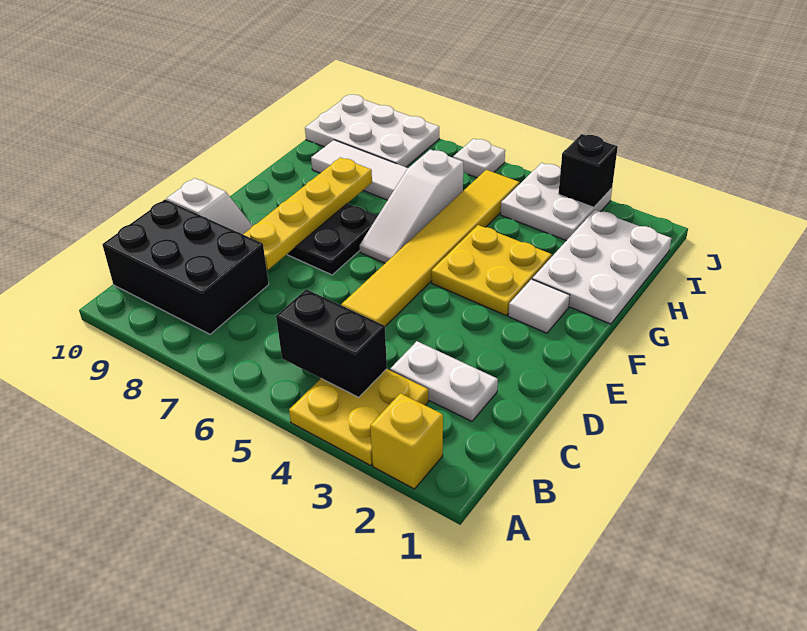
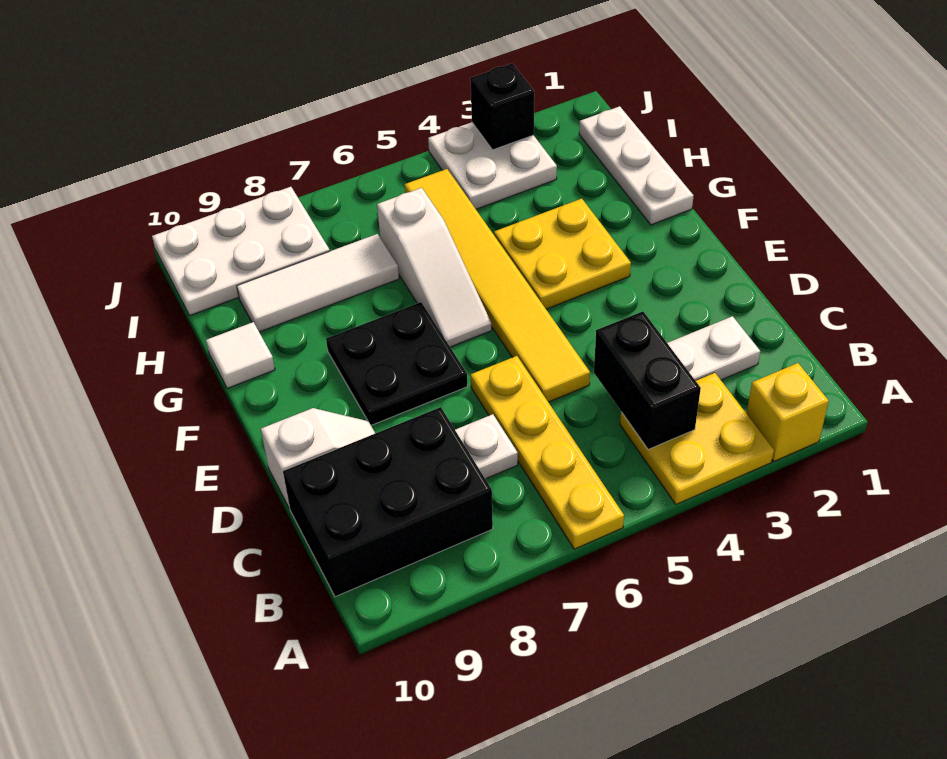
black brick B4:B5 level 2 -> black brick B4:C4 level 2
yellow plate D8:G8 level 2 -> yellow plate A6:D6 level 1
white tile F2 level 1 -> white tile G10 level 1
white plate G1:I2 level 1 -> white plate G1:I1 level 1
white plate J6 level 1 -> white plate C7 level 1

